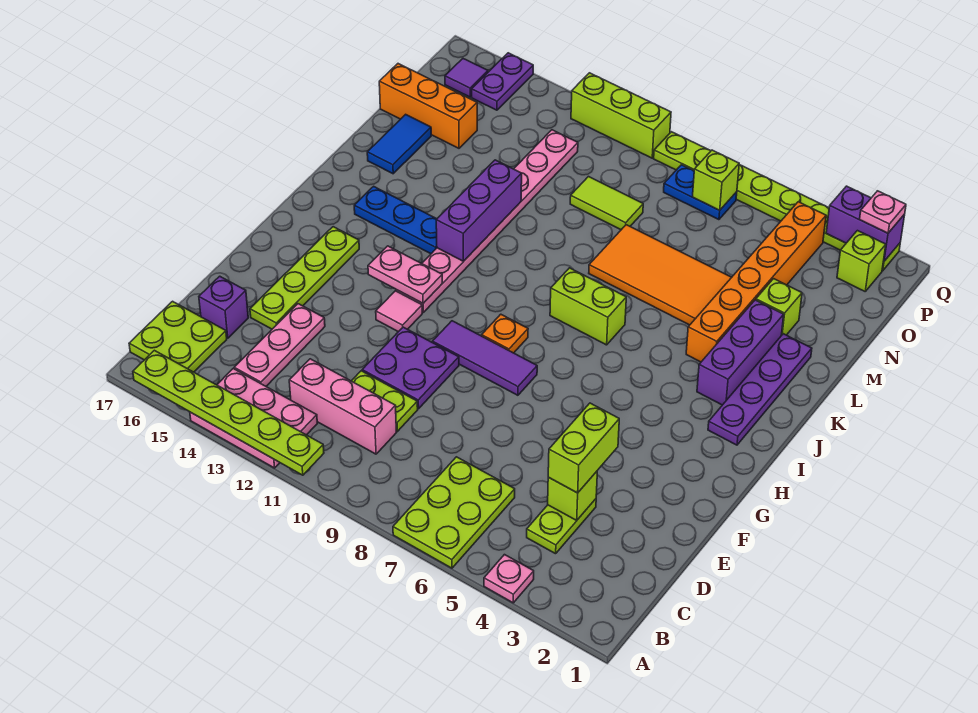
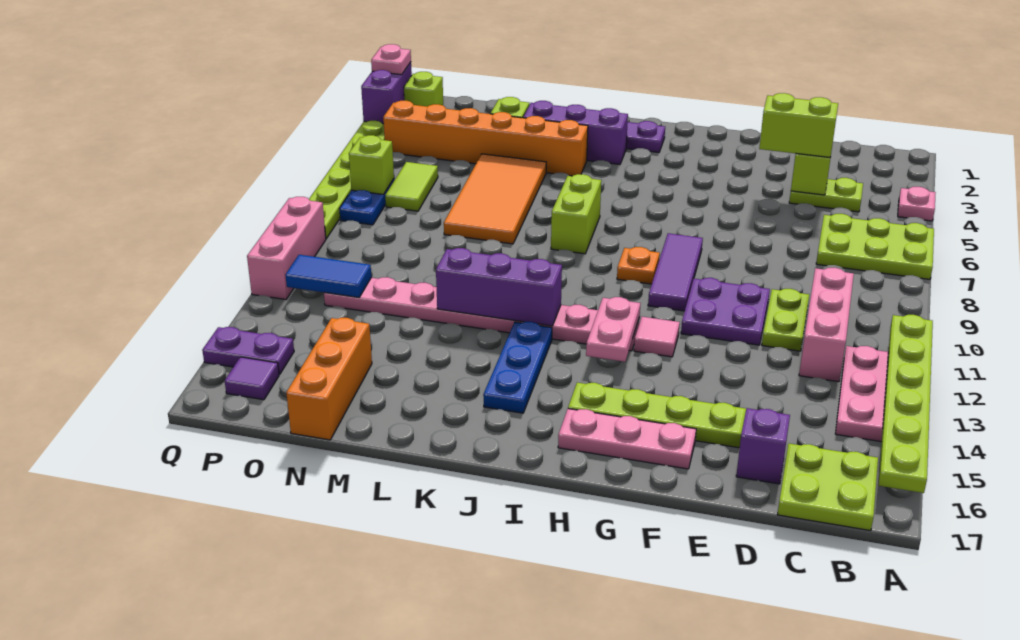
pink plate C14:E14 level 1 -> pink plate F16:H16 level 1
blue tile L16:M16 level 1 -> blue tile O12:P12 level 2
lime tile N9:N10 level 1 -> lime tile O6:O7 level 1
lime brick Q10:Q12 level 1 -> pink brick Q10:Q12 level 1

